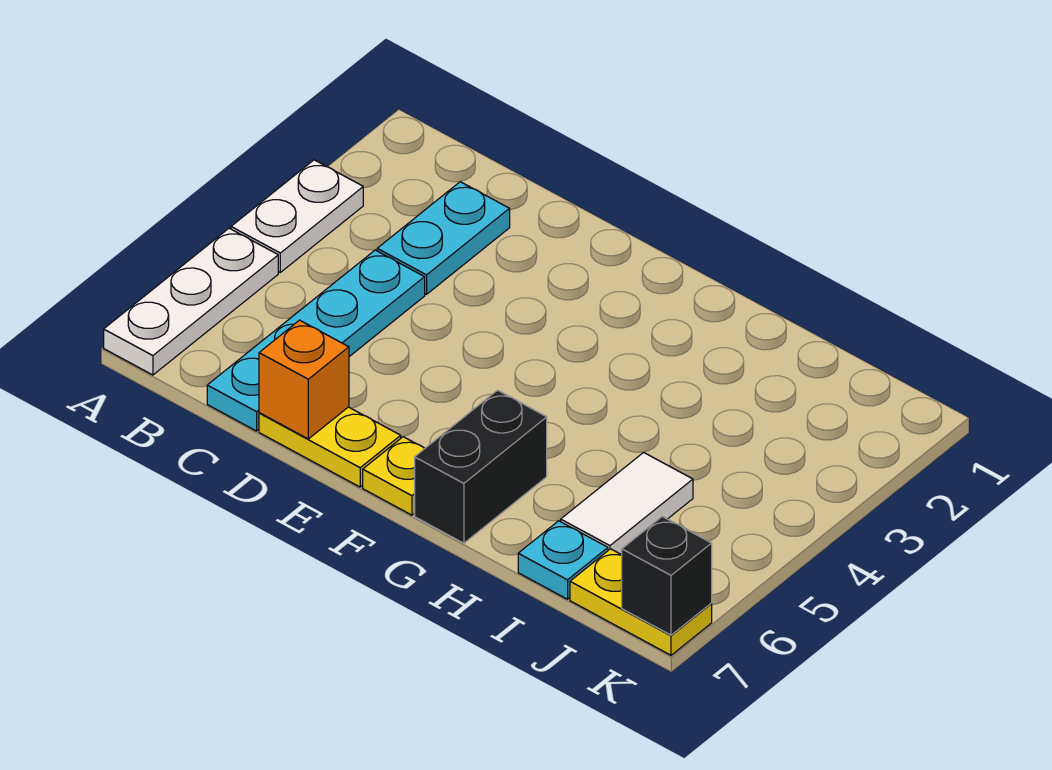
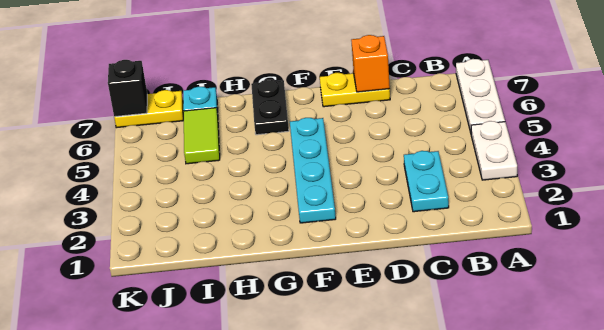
cyan plate C4:C7 level 1 -> cyan plate F2:F5 level 1
yellow plate F7 level 1 -> none
black brick G6:G7 level 1 -> black plate G6:G7 level 1
white tile I5:I6 level 1 -> lime tile I5:I6 level 1

